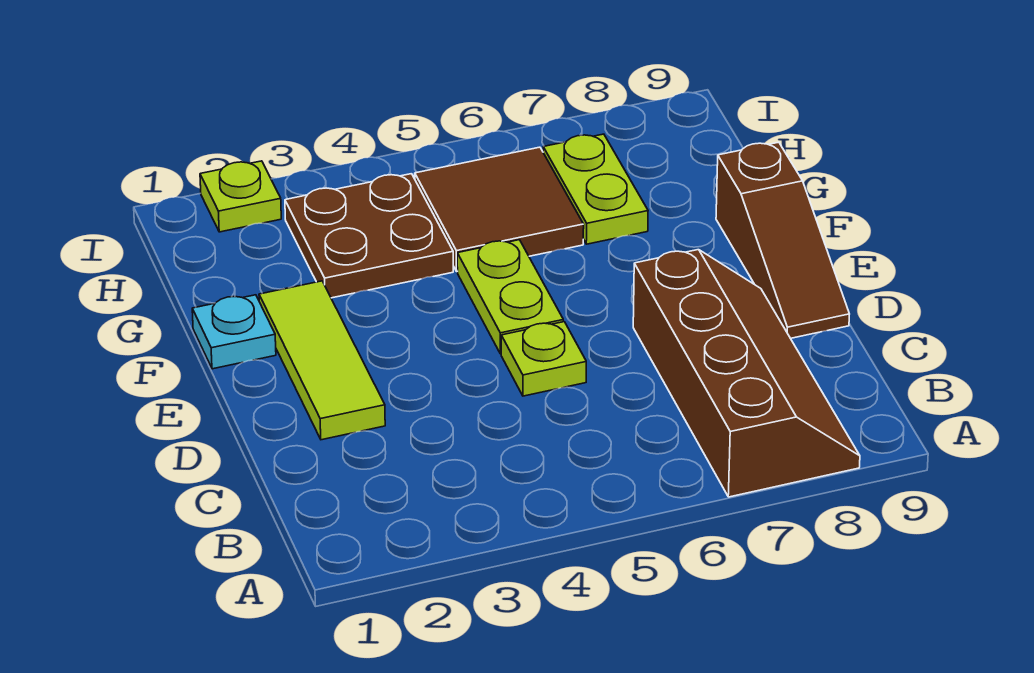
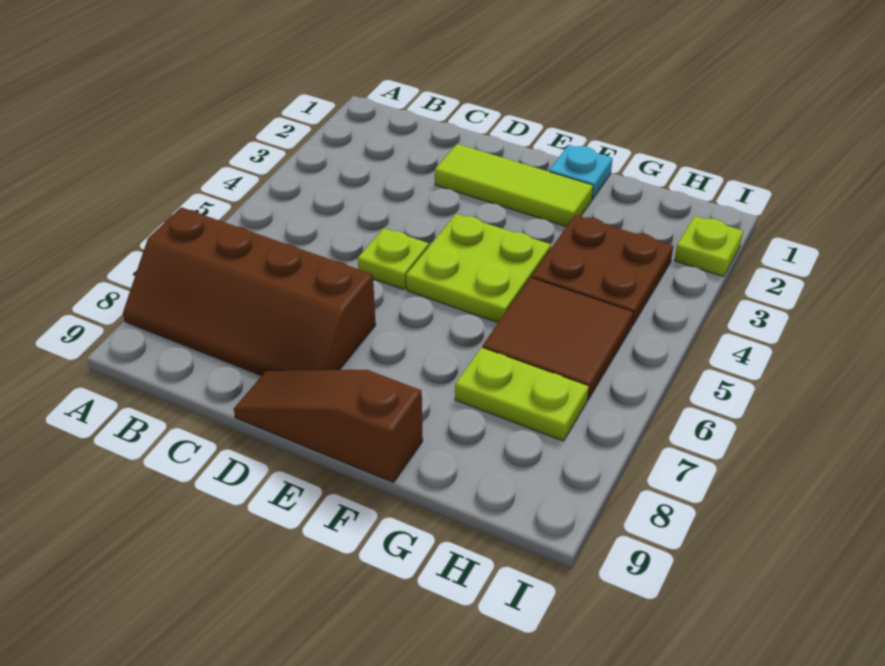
lime plate E5:F5 level 1 -> lime plate E4:F5 level 1

